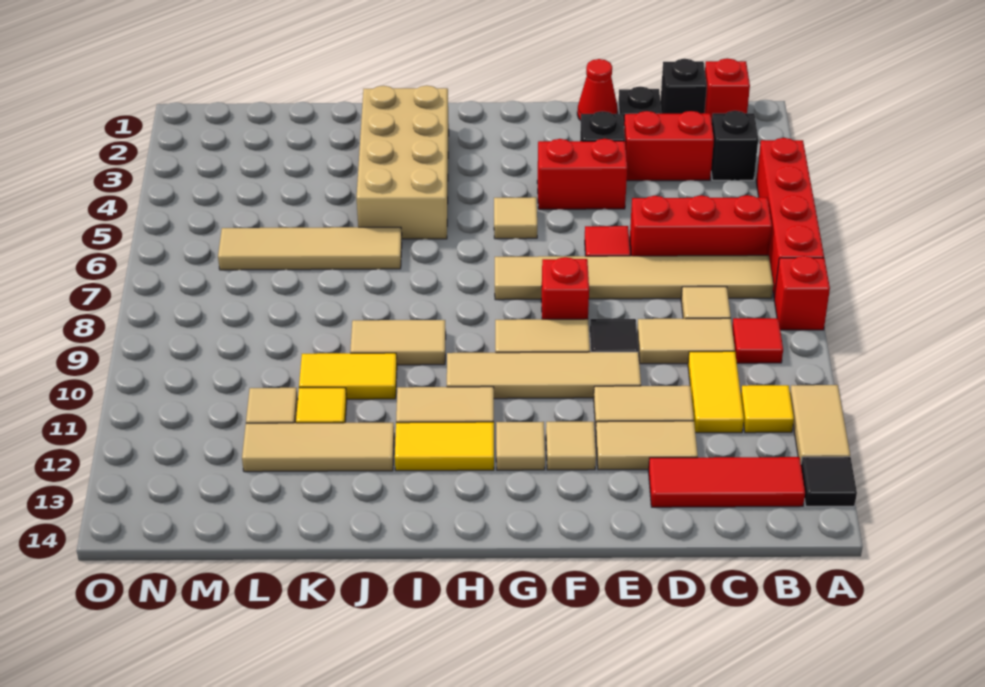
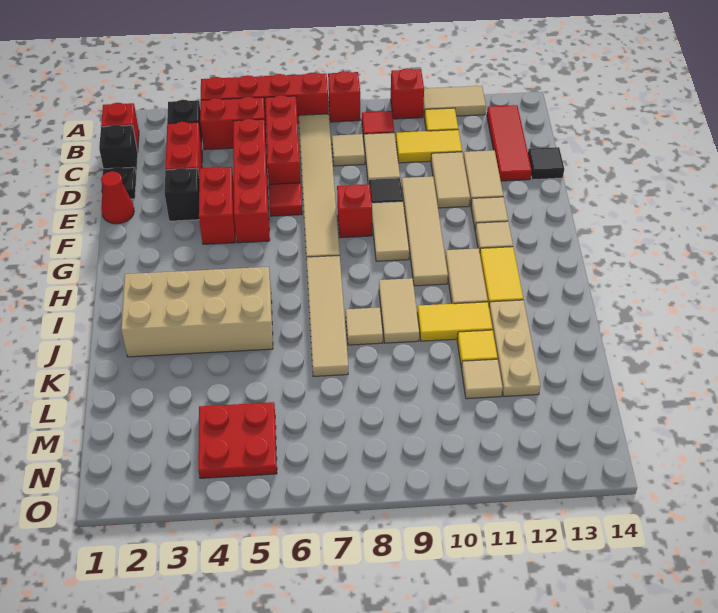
none -> red brick A10 level 1
black tile A13 level 1 -> black tile D14 level 1
none -> red brick B4:B5 level 1
none -> red brick C5:F5 level 1
tan tile G5 level 1 -> tan tile J8 level 1
tan tile J6:M6 level 1 -> tan tile H7:K7 level 1
yellow tile J10:K10 level 1 -> yellow tile J10:J11 level 1
tan tile J12:L12 level 1 -> tan plate J12:L12 level 1
none -> red plate M4:N5 level 1

